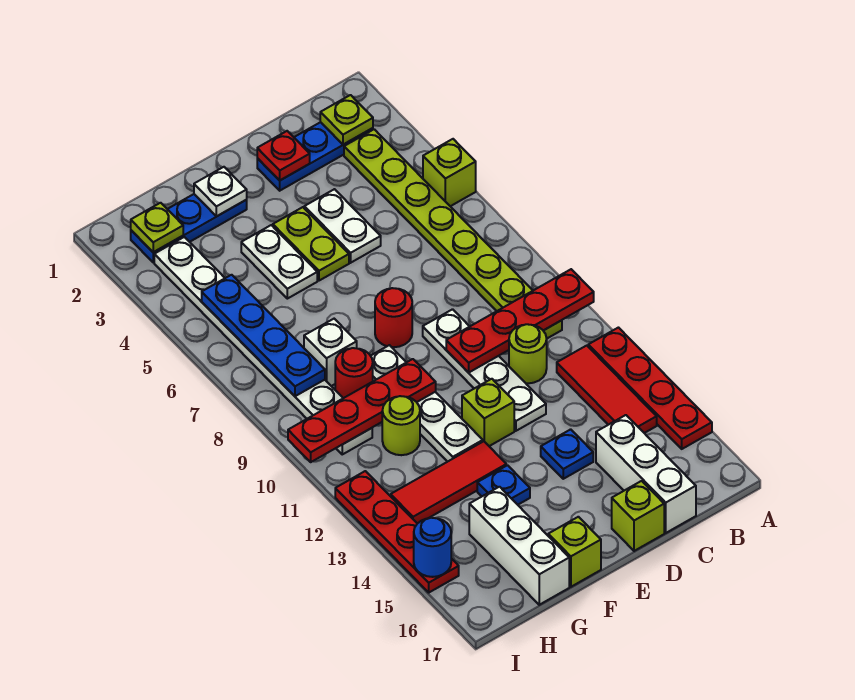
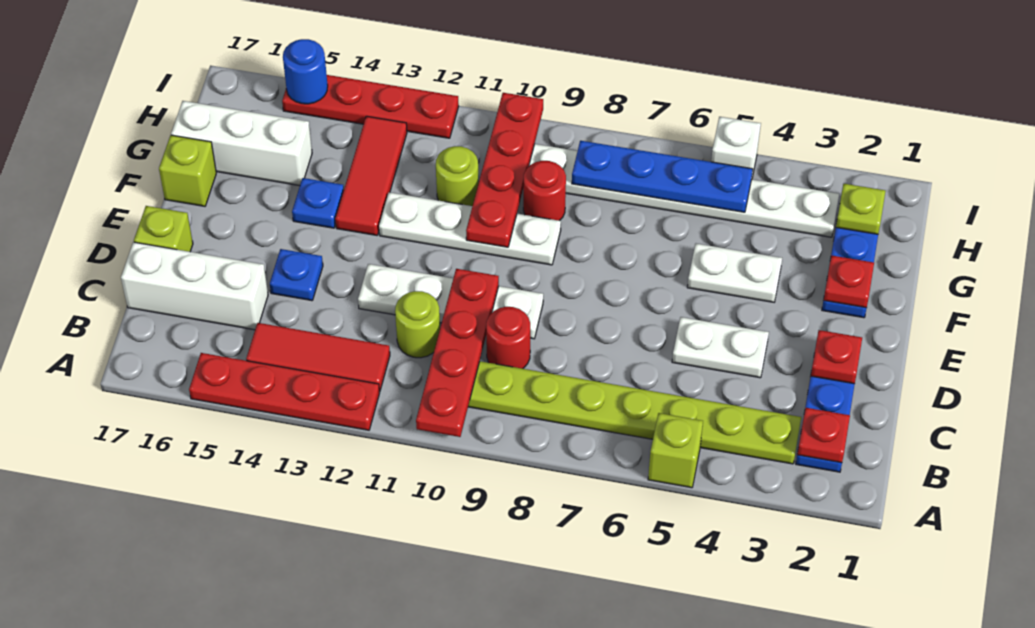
lime plate B2 level 2 -> red plate B2 level 2
lime plate E4:E5 level 1 -> none
red round brick E8 level 1 -> red round brick C9 level 1
lime brick E12 level 1 -> none
white plate F2 level 2 -> red plate F2 level 2
white brick G8 level 1 -> white brick I5 level 1

